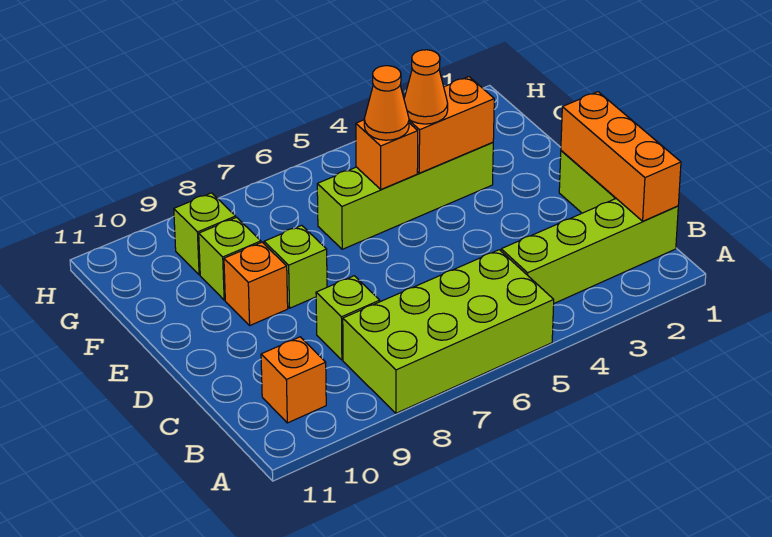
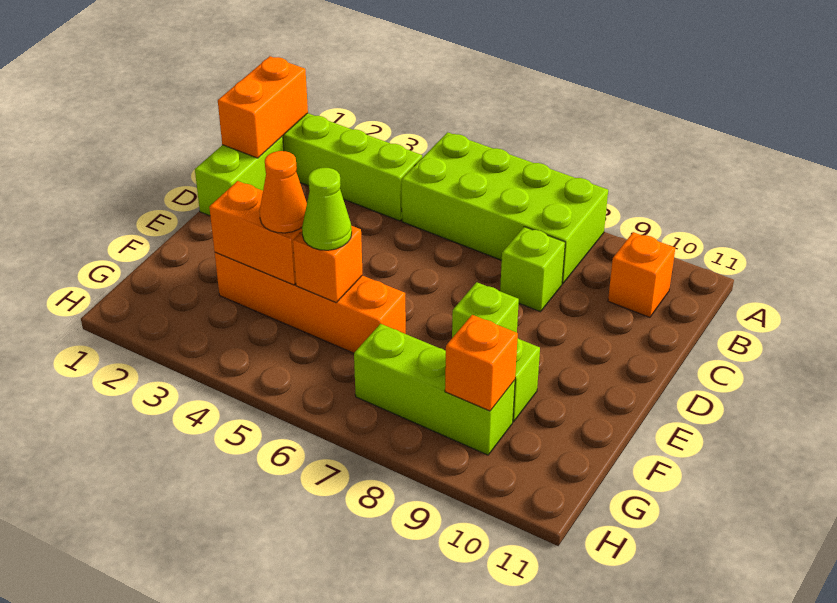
orange brick B1:D1 level 2 -> orange brick B1:C1 level 2
orange brick E9 level 1 -> orange brick G9 level 2
lime brick F3:F6 level 1 -> orange brick F3:F6 level 1
orange cone F5 level 3 -> lime cone F5 level 3
lime brick G9 level 1 -> lime brick G7:G9 level 1

